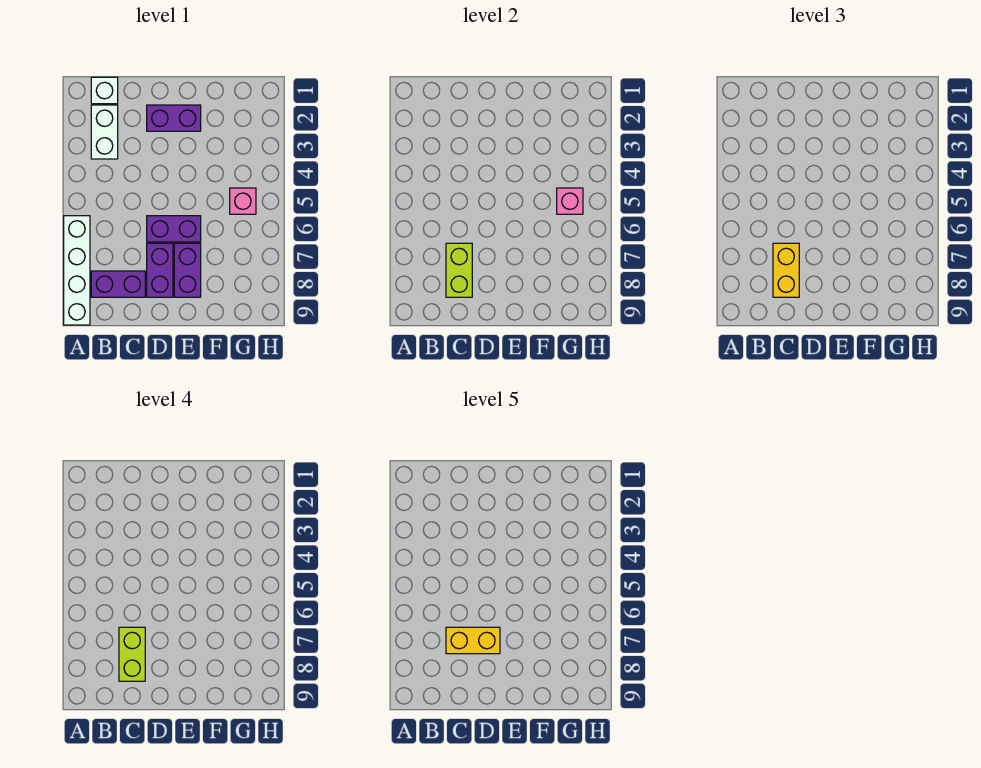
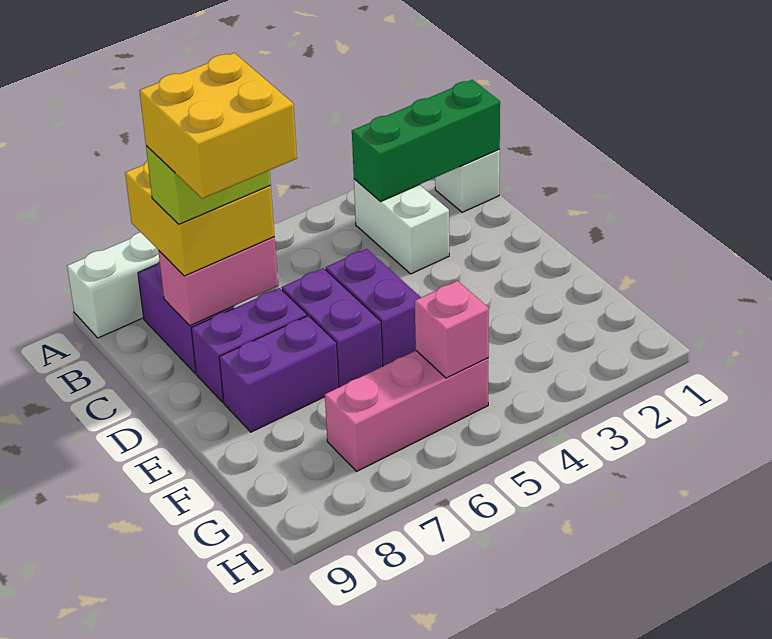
none -> green brick B1:B3 level 2
white brick B2:B3 level 1 -> white brick B3:C3 level 1
lime brick C7:C8 level 2 -> pink brick C7:C8 level 2
yellow brick C7:C8 level 3 -> yellow brick B7:C8 level 3
yellow brick C7:D7 level 5 -> yellow brick C7:D8 level 5
purple brick D2:E2 level 1 -> purple brick D5:E5 level 1
pink brick G5 level 1 -> pink brick G5:G7 level 1

